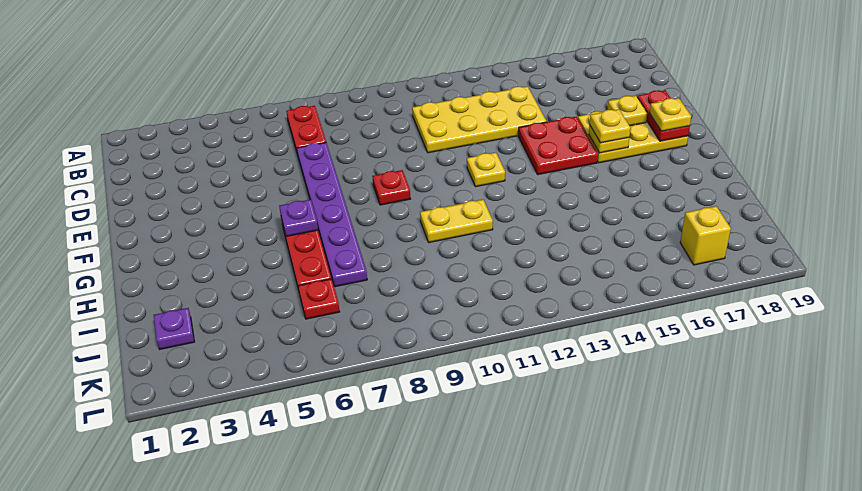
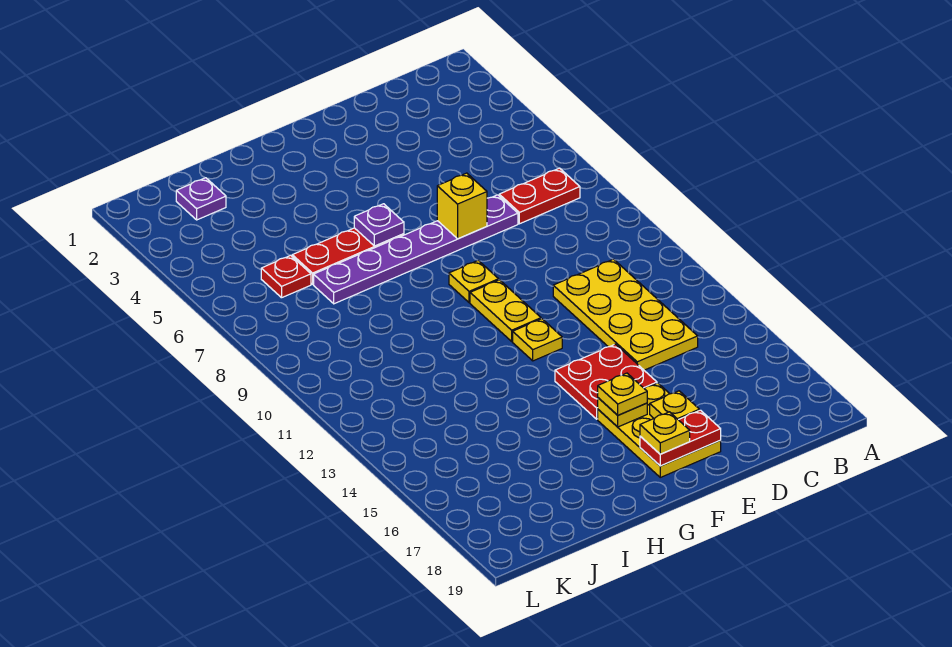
red plate F9 level 1 -> yellow plate F9 level 1
yellow plate H10:H11 level 1 -> yellow plate F10:F11 level 1
yellow brick K17 level 1 -> yellow brick E7 level 2

